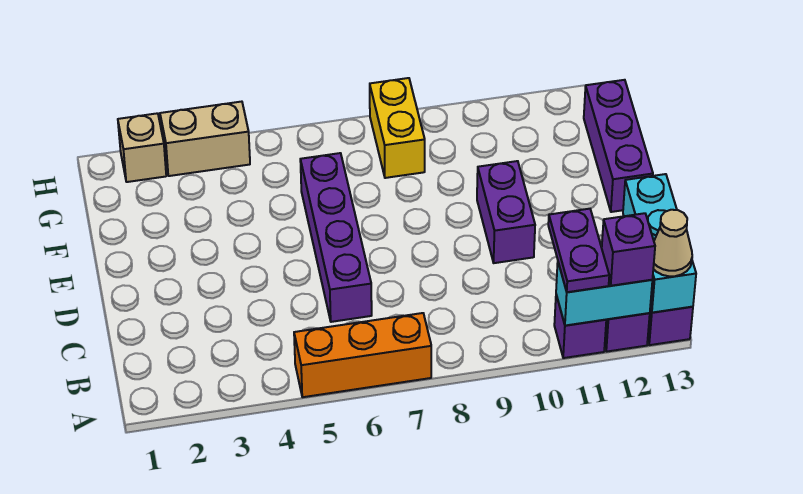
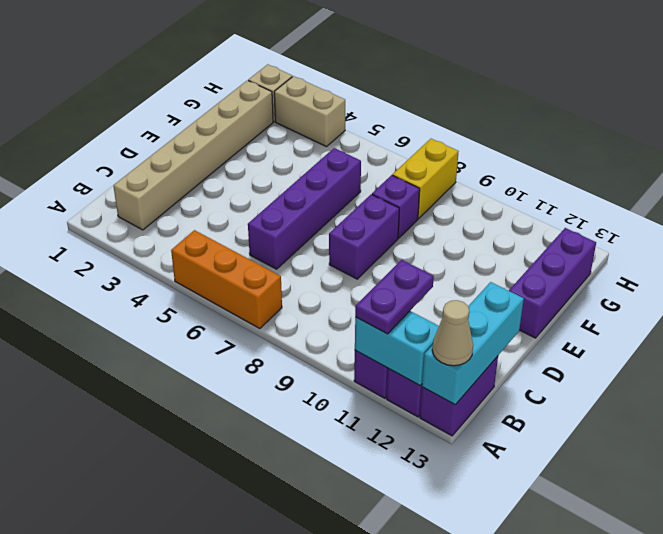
purple brick A12 level 3 -> purple brick F8 level 1
none -> tan brick B2:G2 level 1
purple brick D10:E10 level 1 -> purple brick D8:E8 level 1

